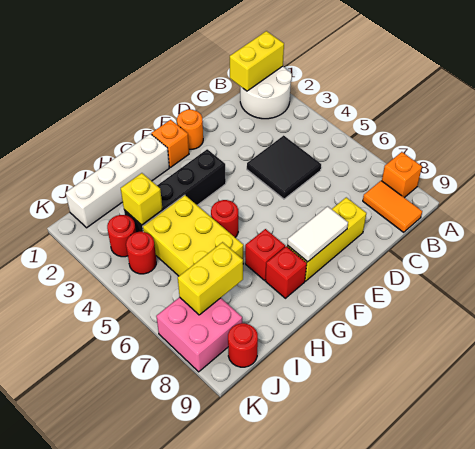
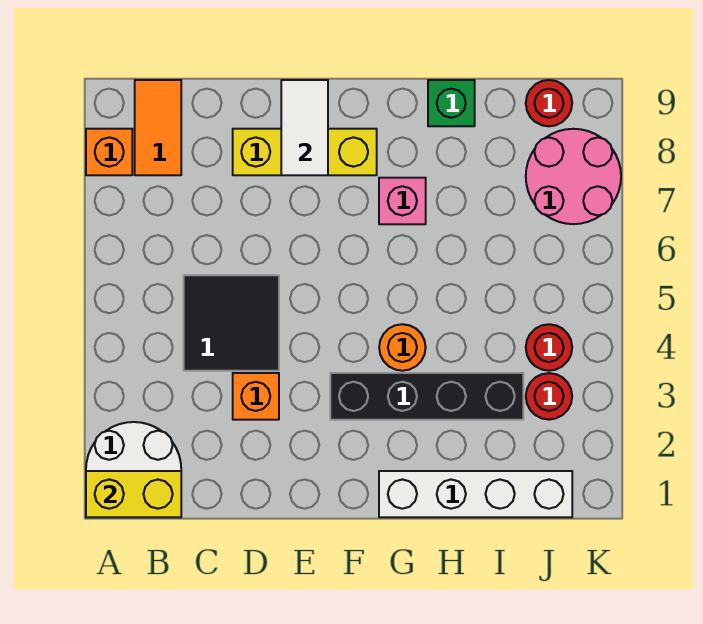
orange round brick E1 level 1 -> orange round brick G4 level 1
white tile E8:F8 level 2 -> white tile E8:E9 level 2
orange brick F1 level 1 -> orange brick D3 level 1
red round brick G5 level 1 -> none
red brick G7 level 1 -> pink brick G7 level 1
red brick G8 level 1 -> none
yellow brick H4:I6 level 1 -> none
none -> green brick H9 level 1
yellow brick I3 level 2 -> none
yellow brick I7:J7 level 2 -> none
pink brick J7:K8 level 1 -> pink round brick J7:K8 level 1

